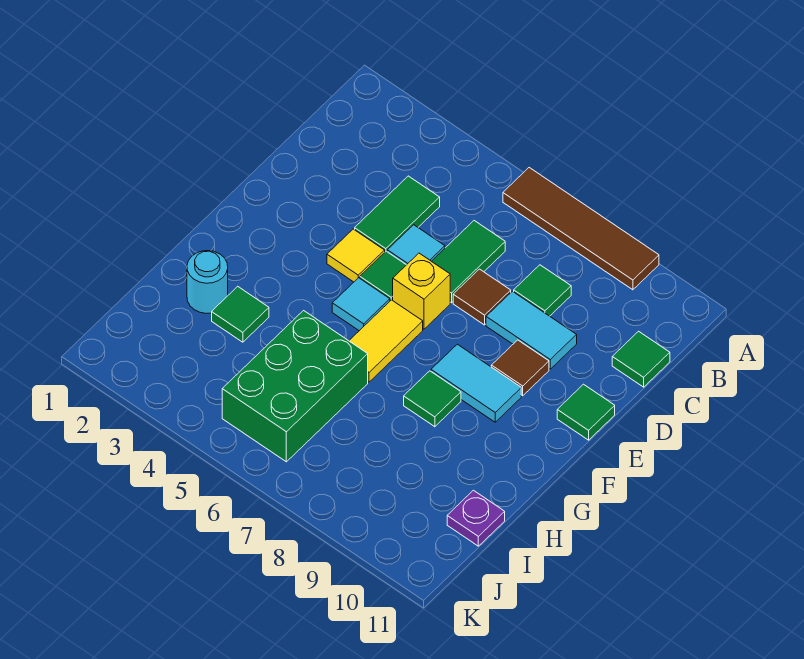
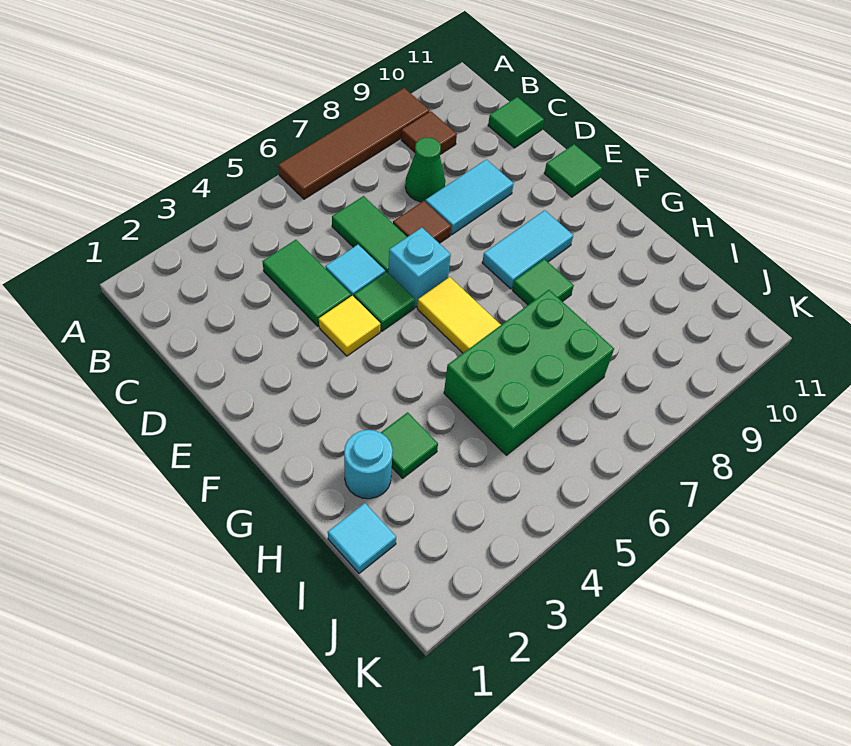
green tile C8 level 1 -> green cone C8 level 1
yellow brick E6 level 1 -> cyan brick E6 level 1
brown tile E9 level 1 -> brown tile B9 level 1
cyan tile F5 level 1 -> cyan tile I1 level 1
green brick H5:J6 level 1 -> green brick H5:I7 level 1
purple plate I11 level 1 -> none

